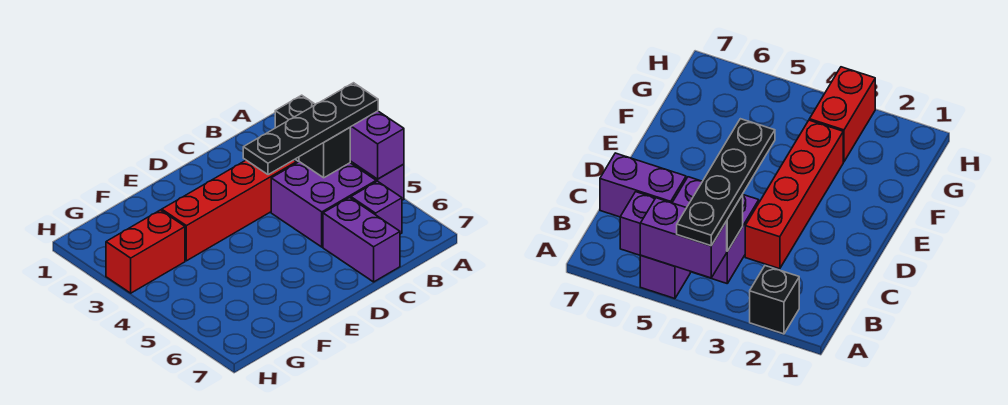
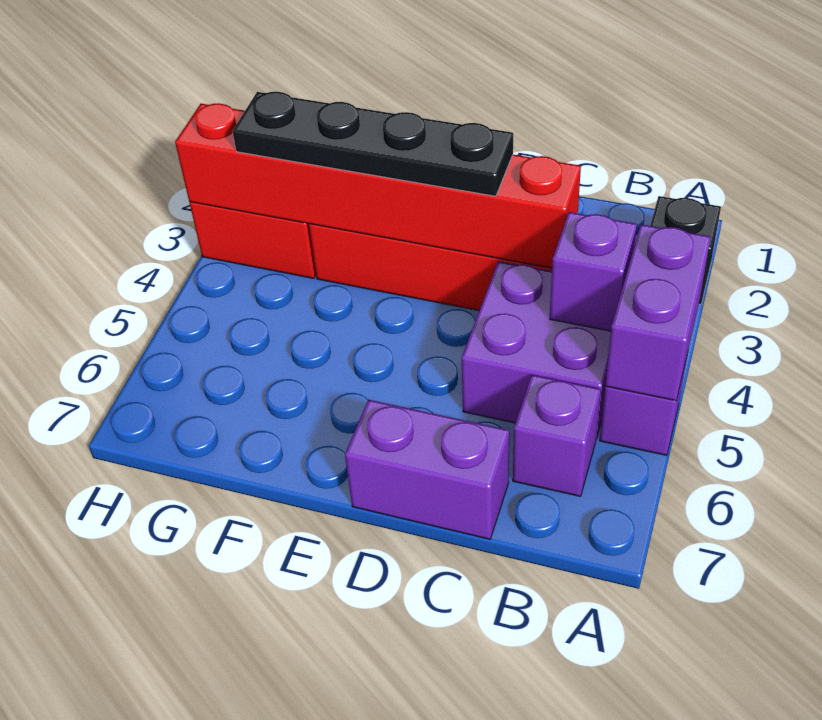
black plate A4:D4 level 3 -> black plate D3:G3 level 3
black brick B4 level 2 -> purple brick B4 level 2
none -> red brick C3:H3 level 2
purple brick C6:C7 level 1 -> purple brick C7:D7 level 1

